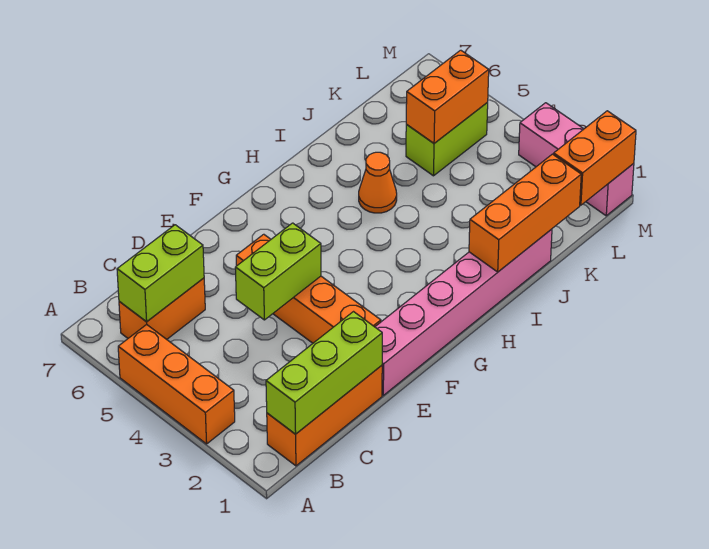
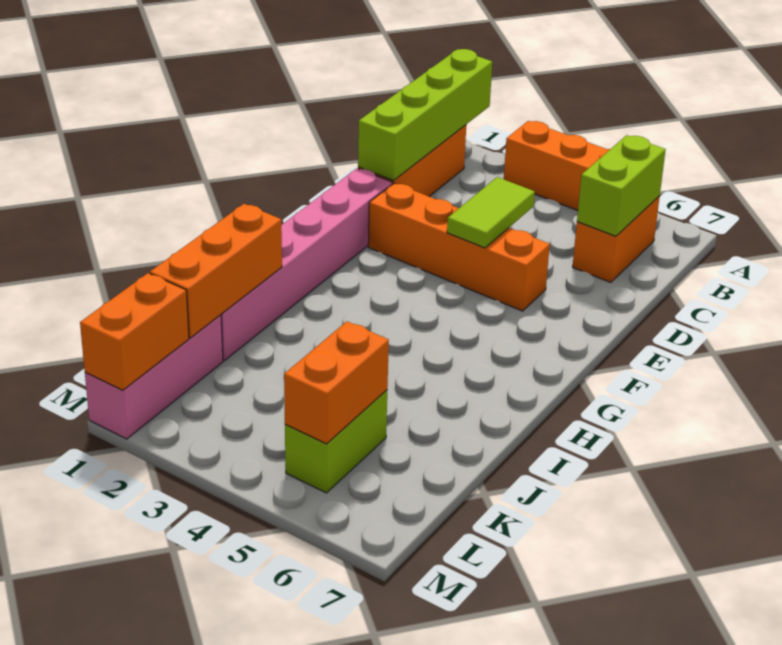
lime brick B1:D1 level 2 -> lime brick A1:D1 level 2
lime brick D4:E4 level 2 -> lime tile D4:E4 level 2
orange cone I5 level 1 -> none
pink brick M1:M3 level 1 -> pink brick K1:M1 level 1

